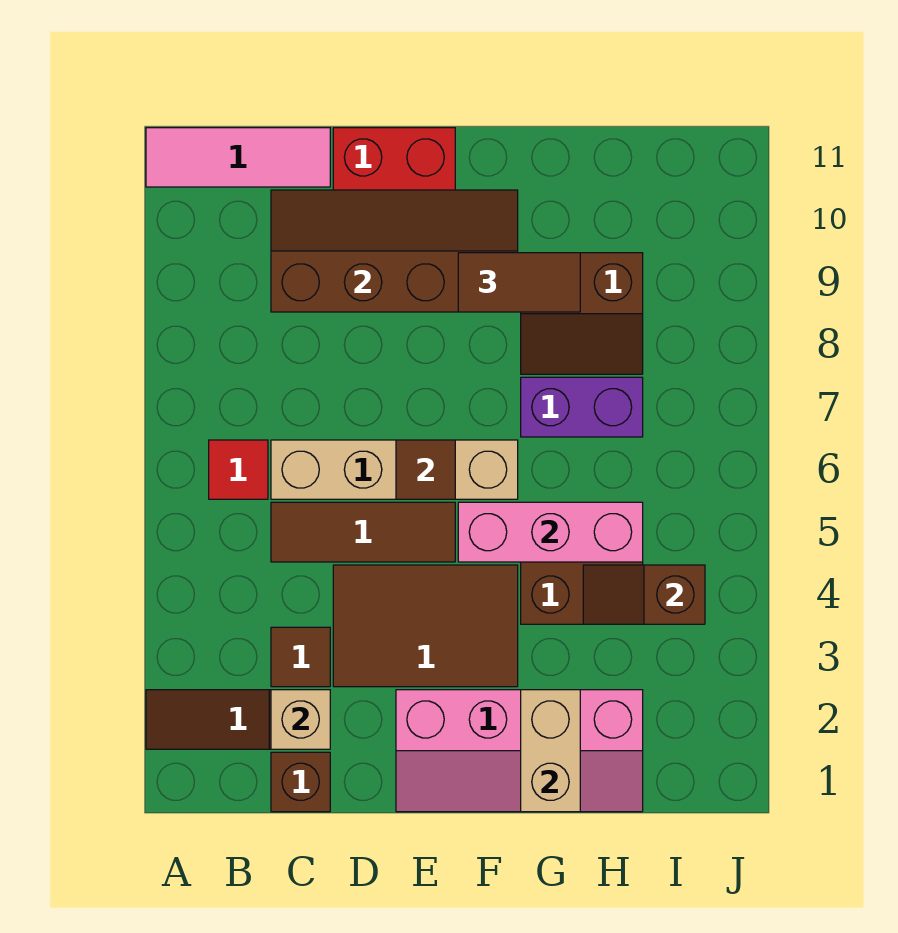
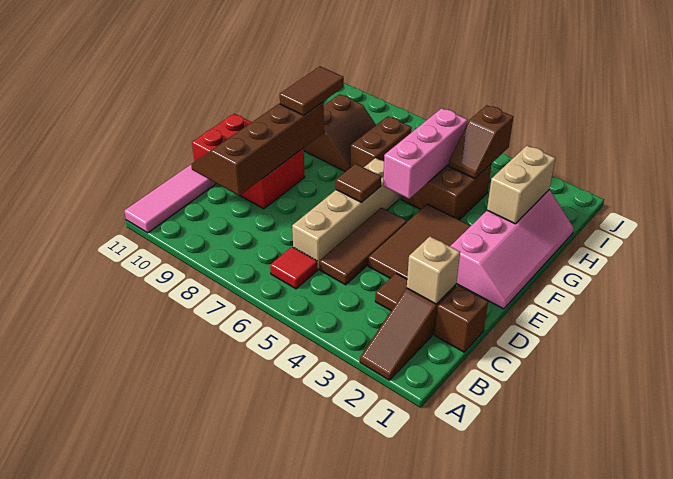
tan brick G1:G2 level 2 -> tan brick G2:H2 level 2
purple brick G7:H7 level 1 -> brown brick G7:H7 level 1

